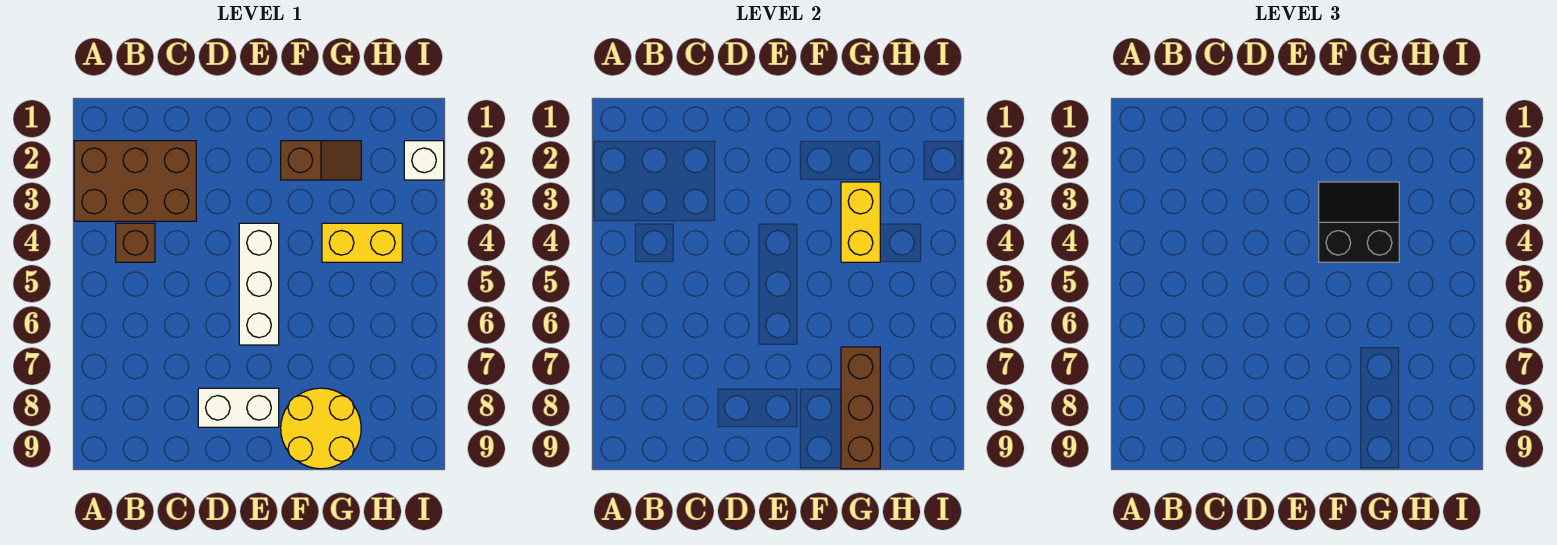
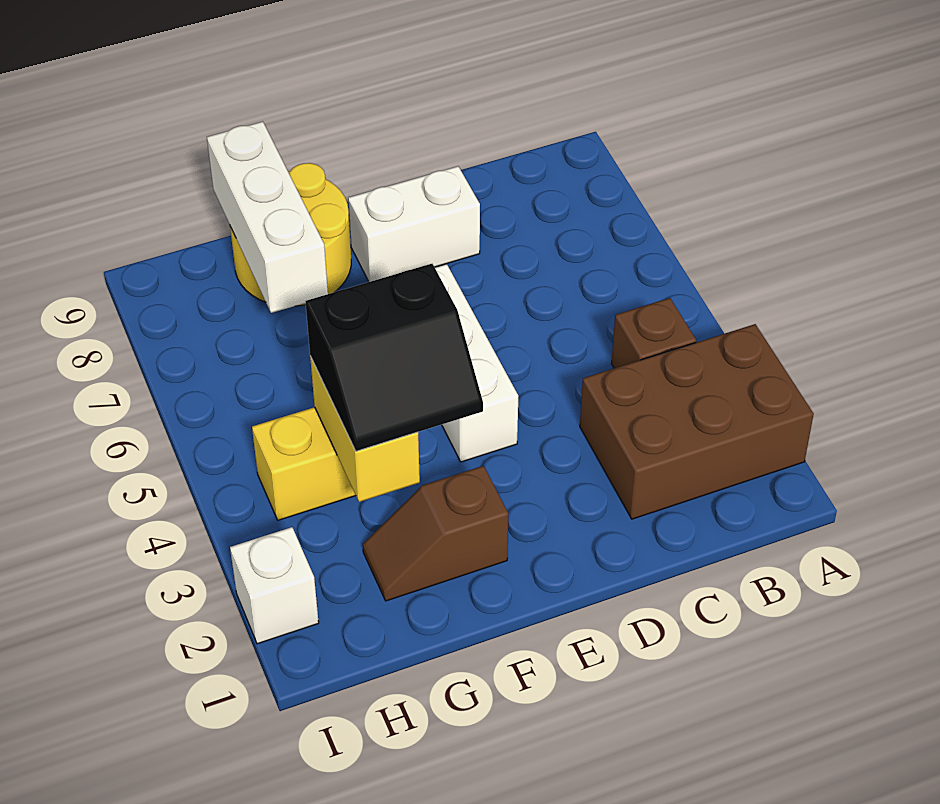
brown brick G7:G9 level 2 -> white brick G7:G9 level 2

